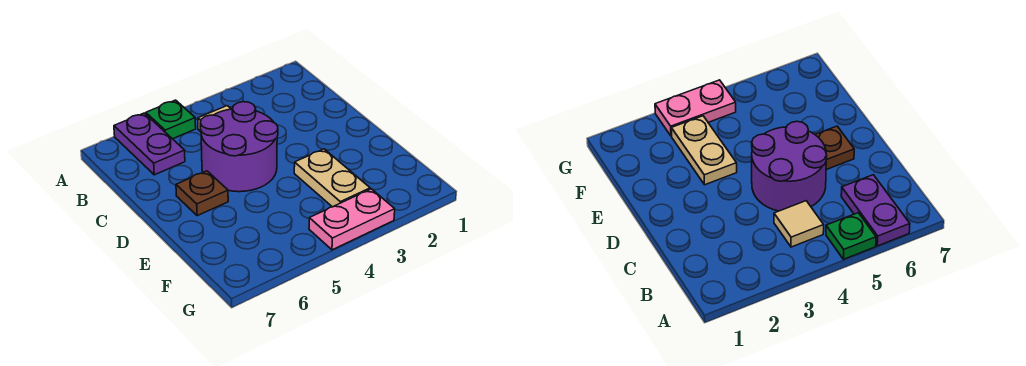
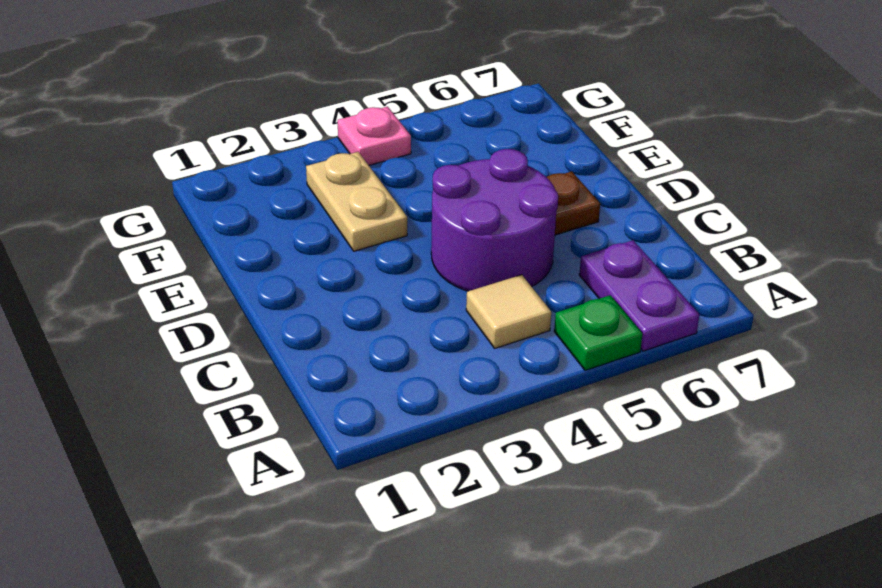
pink plate G3:G4 level 1 -> pink plate G4 level 1

